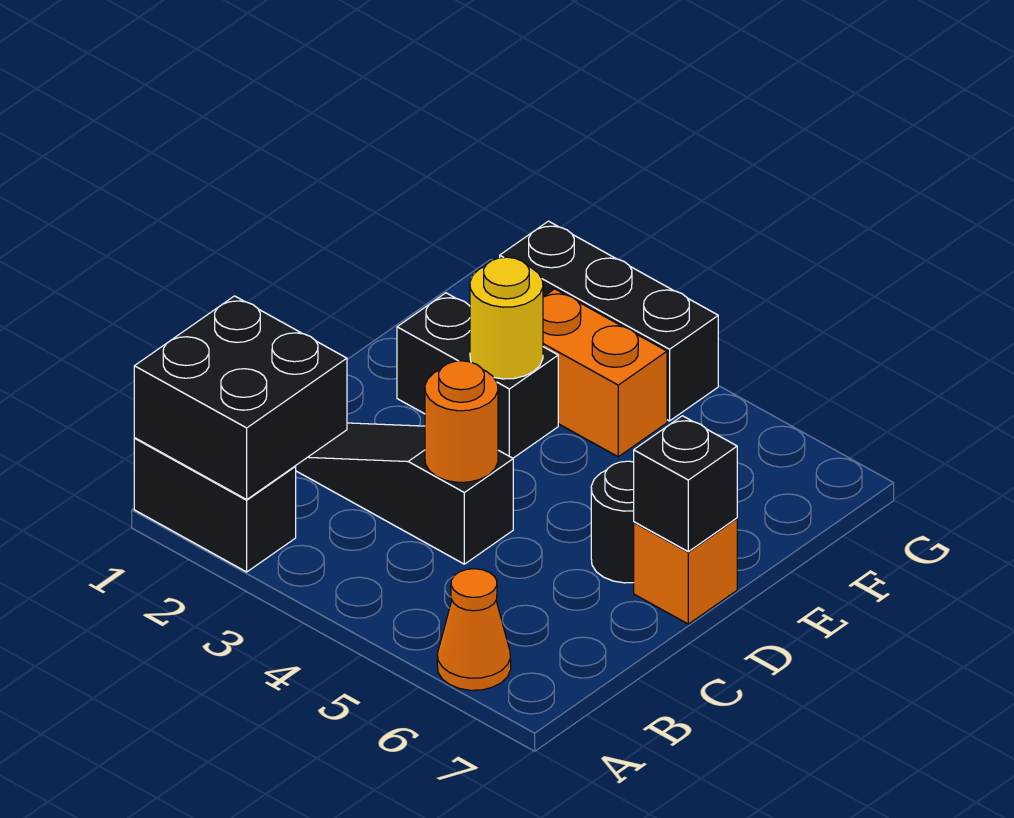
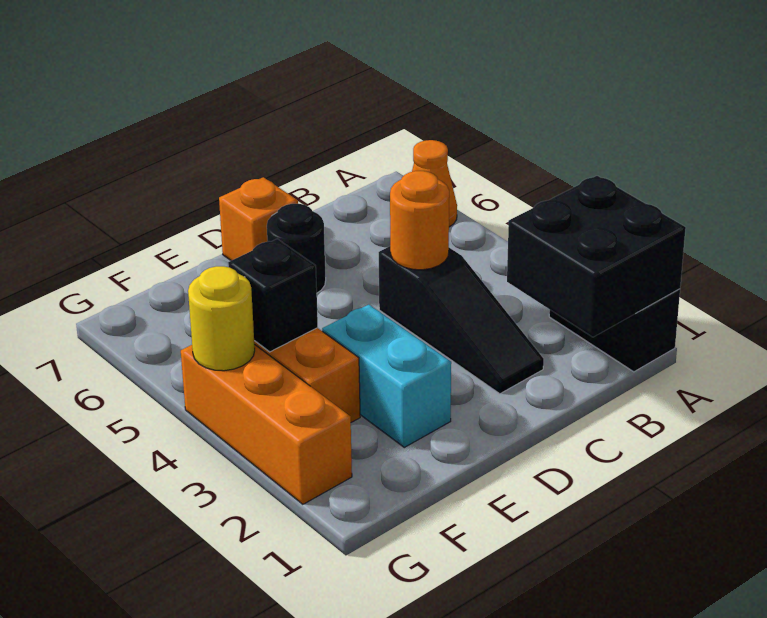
black brick D7 level 2 -> black brick F4 level 2
black brick E2:E3 level 1 -> cyan brick E2:E3 level 1
yellow round brick E3 level 2 -> yellow round brick G4 level 2
black brick G2:G4 level 1 -> orange brick G2:G4 level 1

